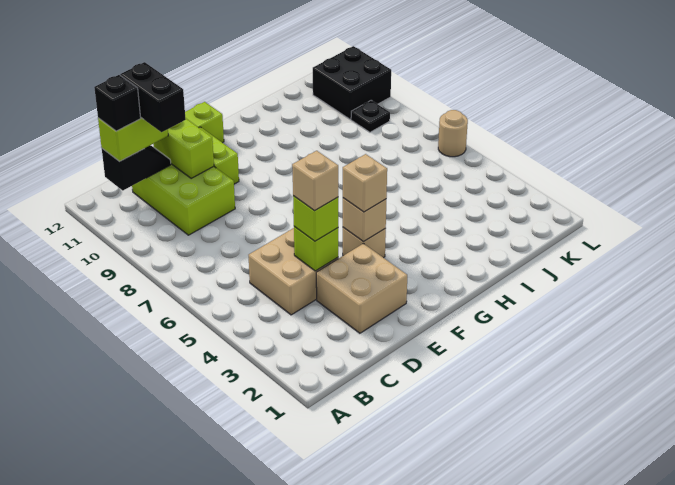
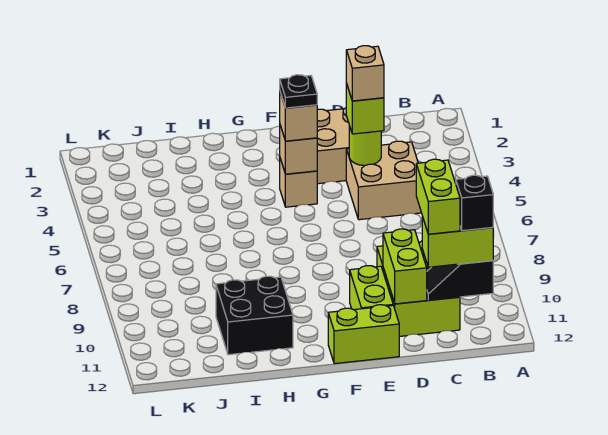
black brick C10:C11 level 4 -> lime brick C10:C11 level 4
lime brick D4 level 2 -> lime round brick D4 level 2
black plate K9 level 1 -> black plate F4 level 4
black brick K10:L11 level 1 -> black brick H10:I11 level 1
tan round brick L6 level 1 -> none

